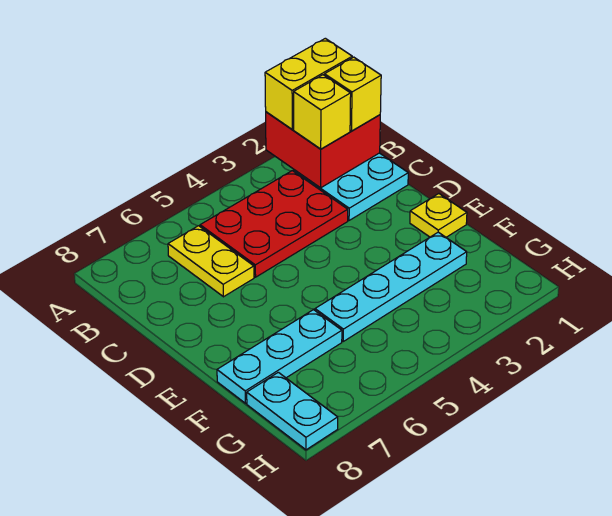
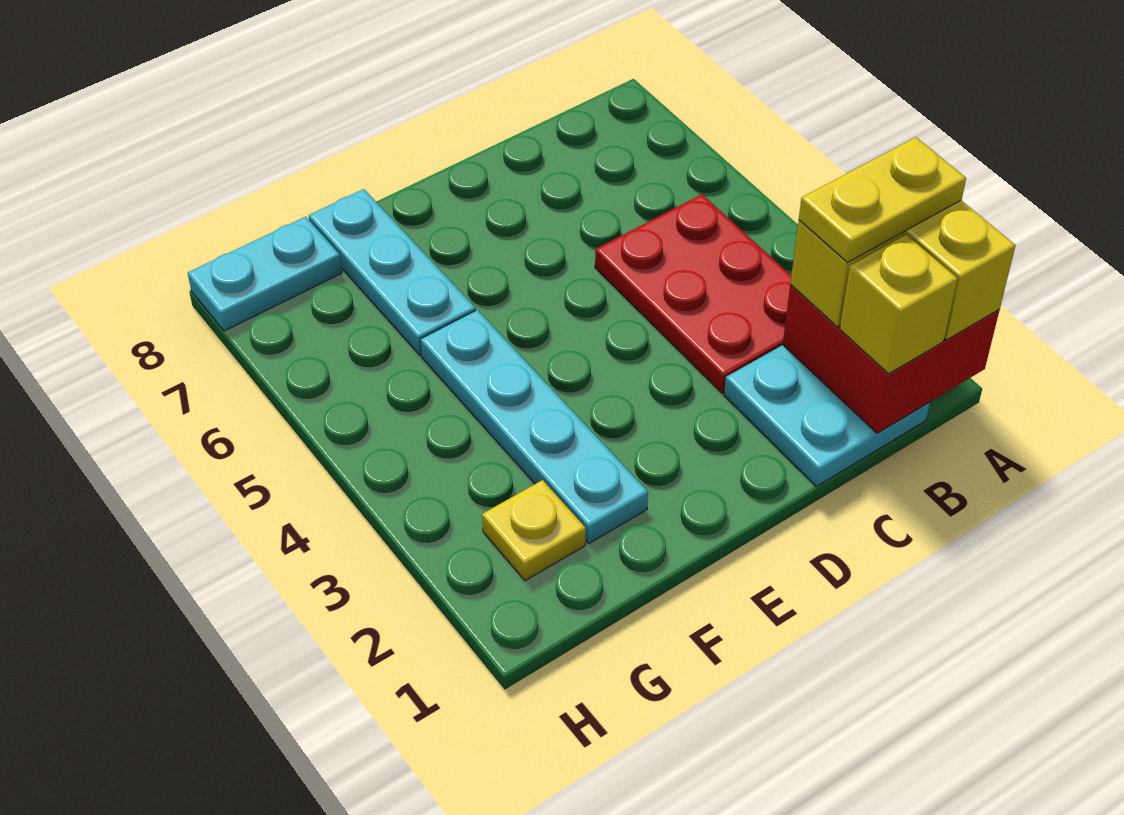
yellow plate B6:C6 level 1 -> yellow plate A2:B2 level 4
yellow plate E1 level 1 -> yellow plate G2 level 1

